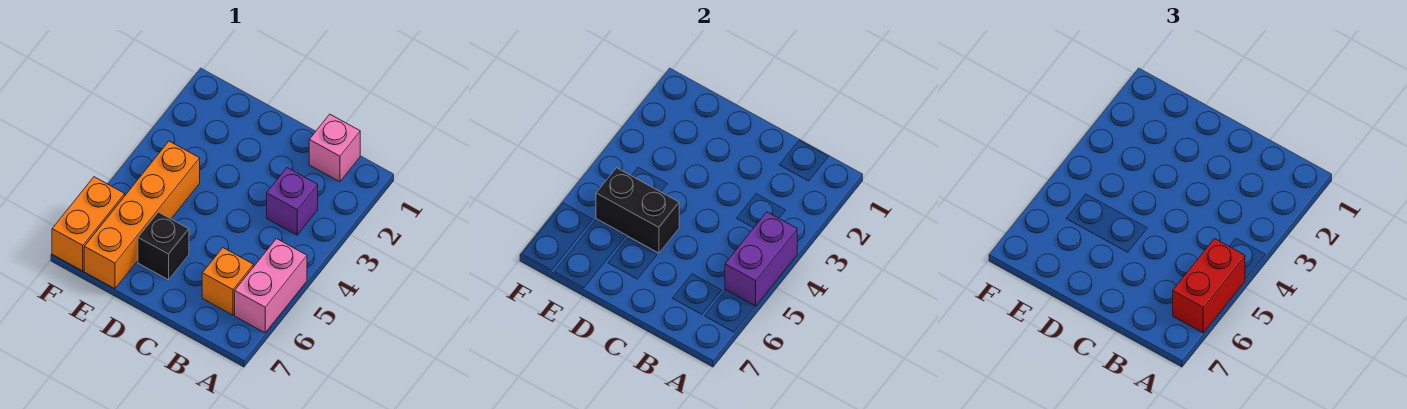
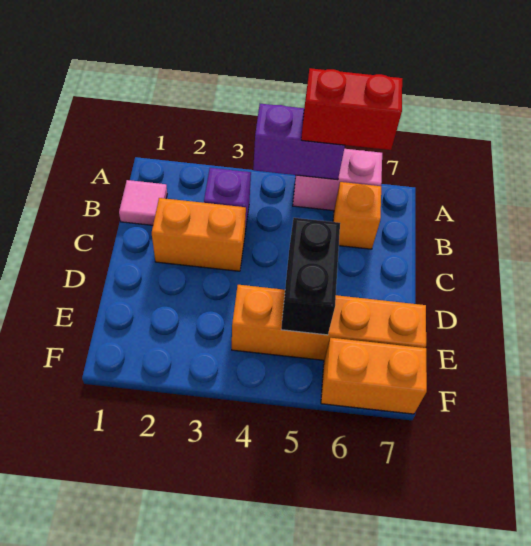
pink brick B1 level 1 -> pink tile B1 level 1
none -> orange brick C2:C3 level 1
black brick D6 level 1 -> none

